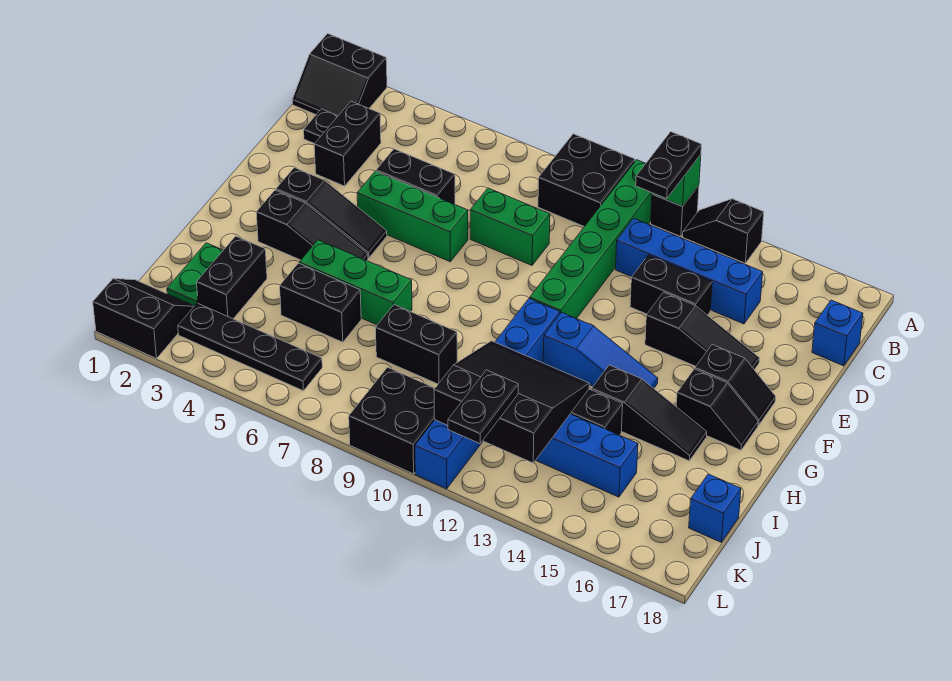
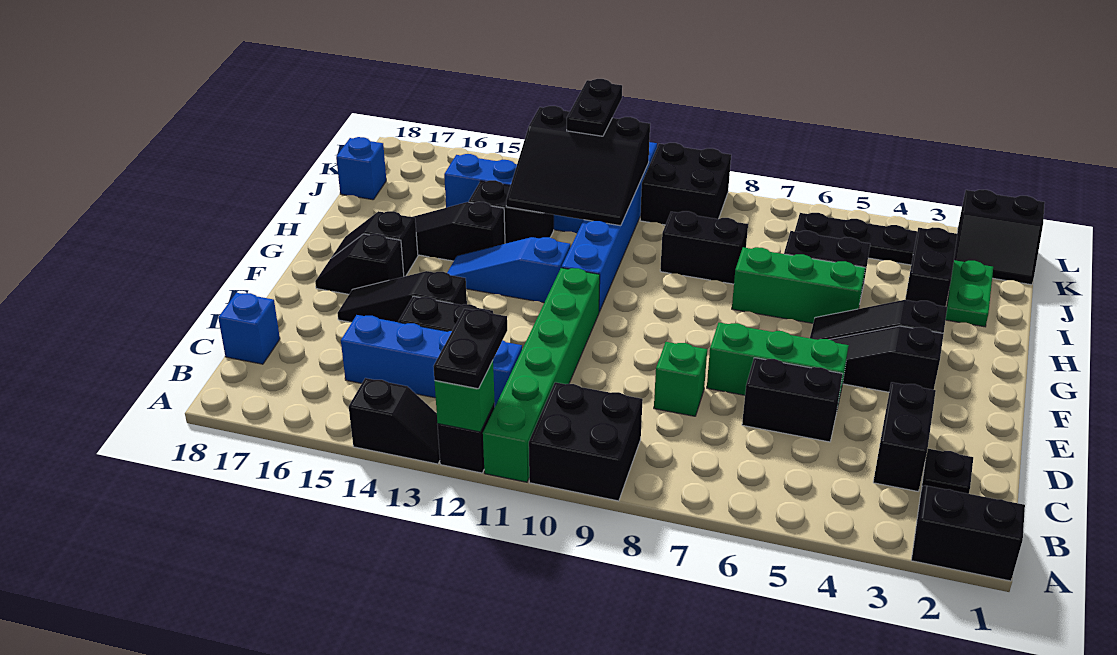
green brick D8:D9 level 1 -> green brick D8 level 1

